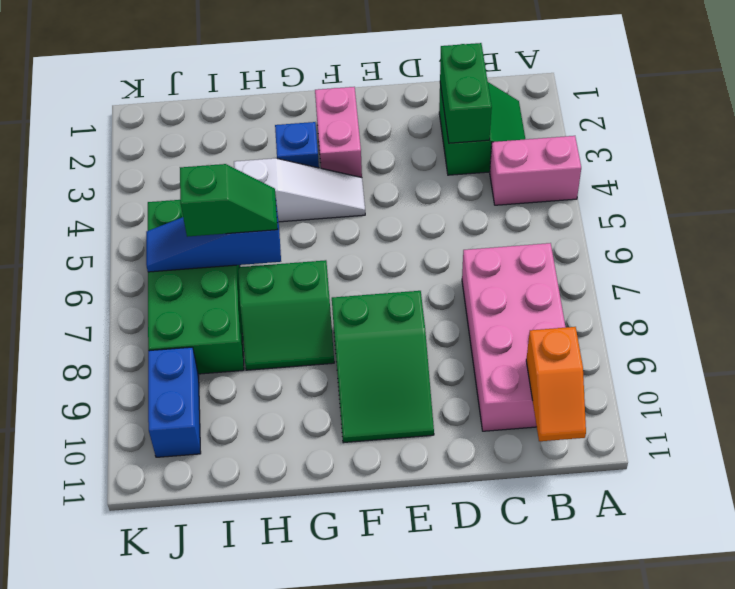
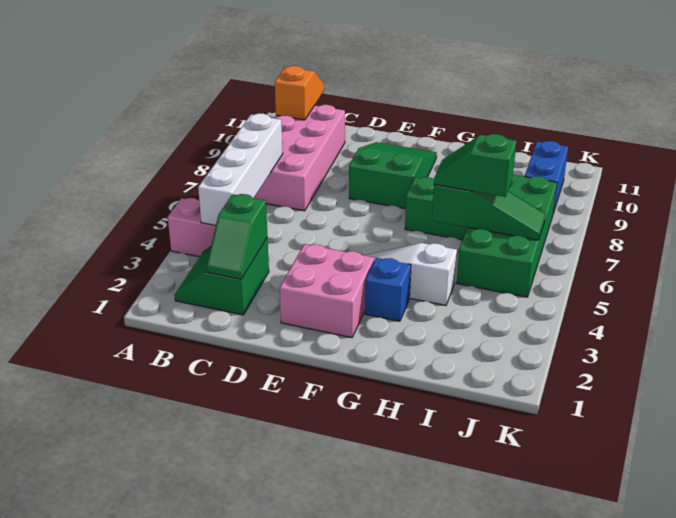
none -> white brick B4:B7 level 2
green brick C2:C3 level 2 -> green slope C2:C3 level 2 top 3
pink brick F2:F3 level 1 -> pink brick E2:F3 level 1
blue slope H6:J6 level 2 top H -> green slope H6:J6 level 2 top H

